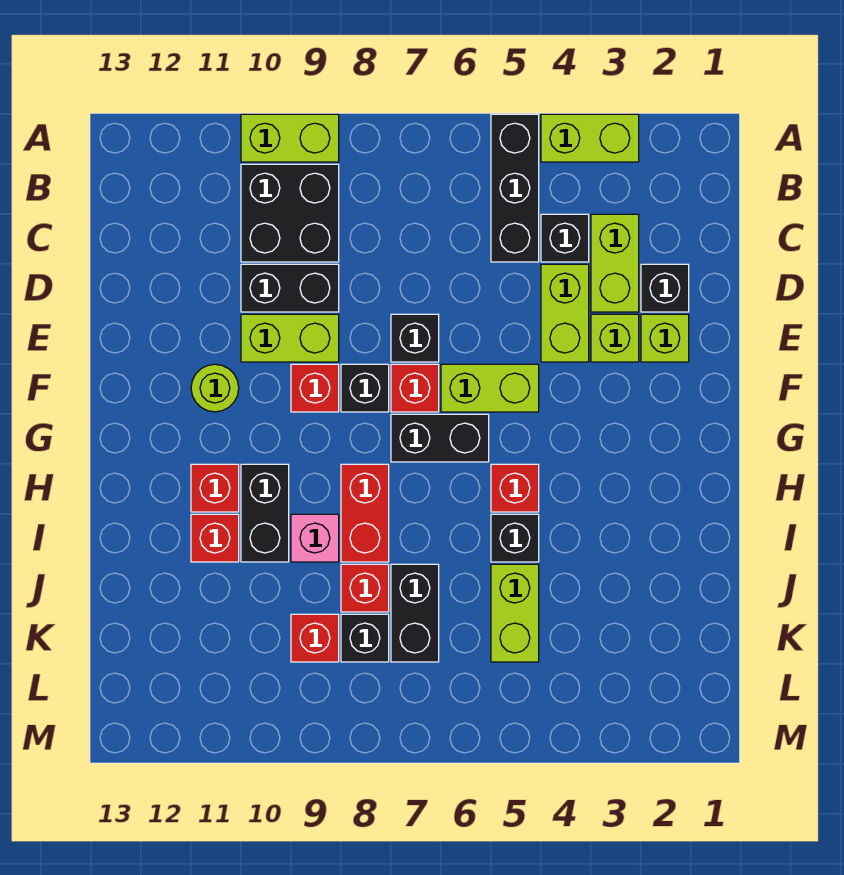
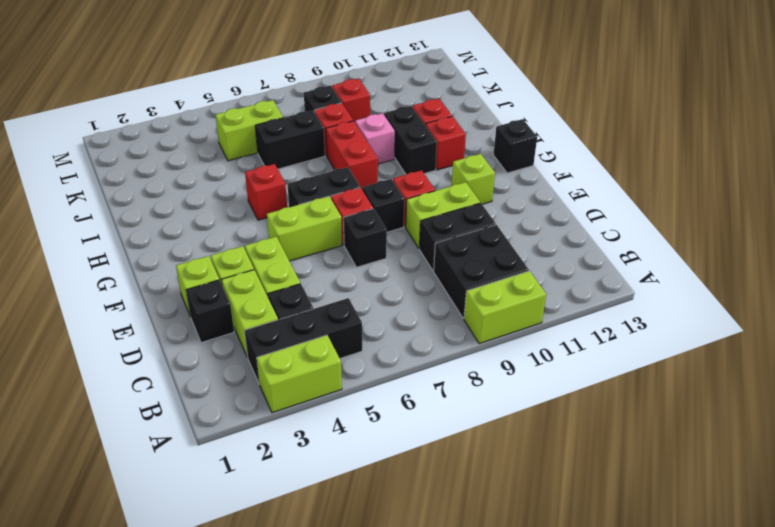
black brick A5:C5 level 1 -> black brick B3:B5 level 1
lime round brick F11 level 1 -> lime brick F11 level 1
black brick I5 level 1 -> black brick G13 level 1
lime brick J5:K5 level 1 -> lime brick K5:K6 level 1
black brick J7:K7 level 1 -> black brick J6:J7 level 1

